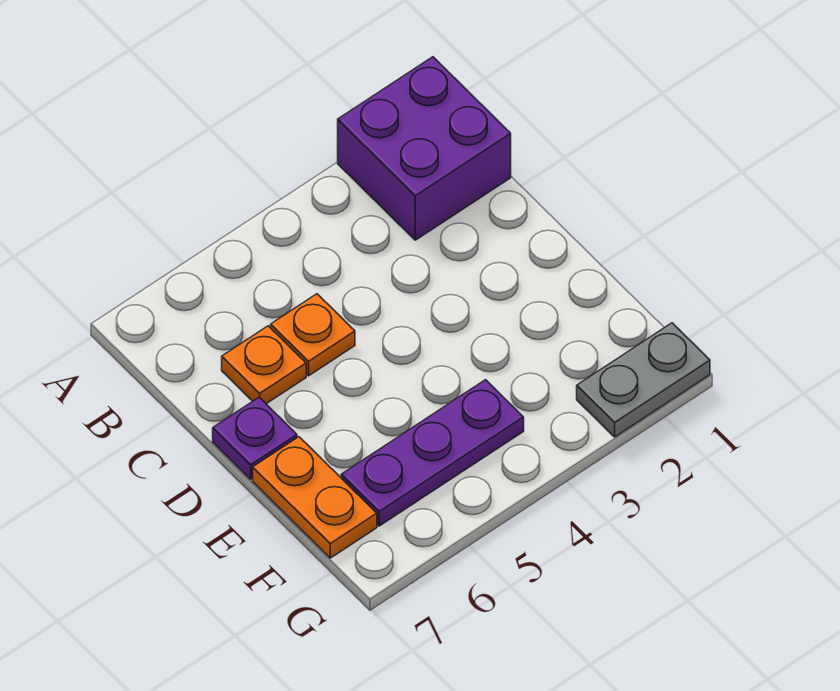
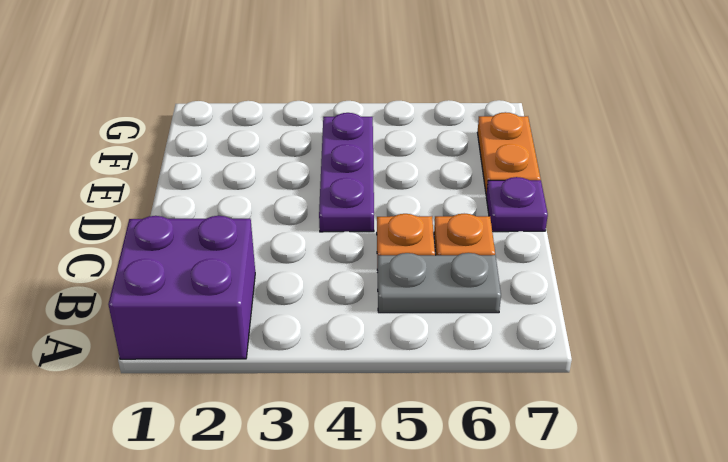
purple plate F4:F6 level 1 -> purple plate D4:F4 level 1
grey plate G1:G2 level 1 -> grey plate B5:B6 level 1

